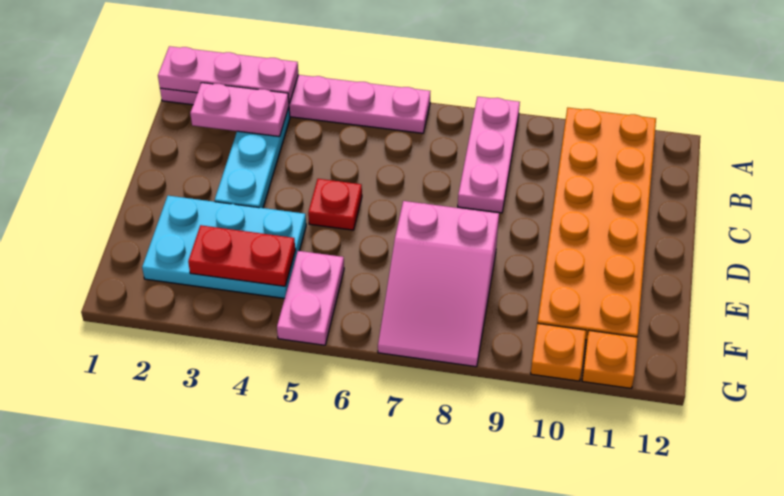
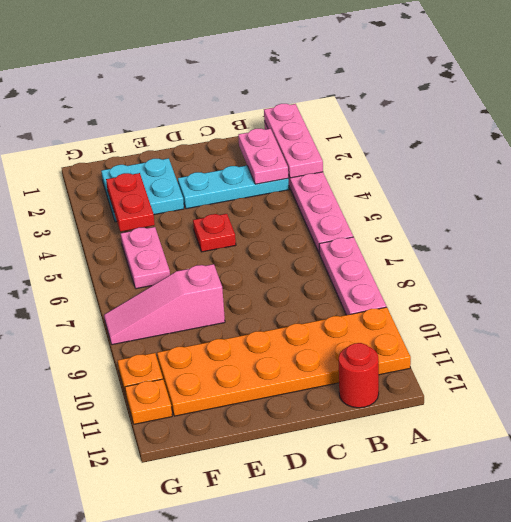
pink plate A8:C8 level 1 -> pink plate A7:A9 level 1
none -> red round brick B12 level 1
cyan plate E2:F4 level 1 -> cyan plate E2:F3 level 1
pink slope E7:G8 level 1 top E -> pink slope E8:G8 level 1 top E
pink plate F5:G5 level 1 -> pink plate F5:F6 level 1

